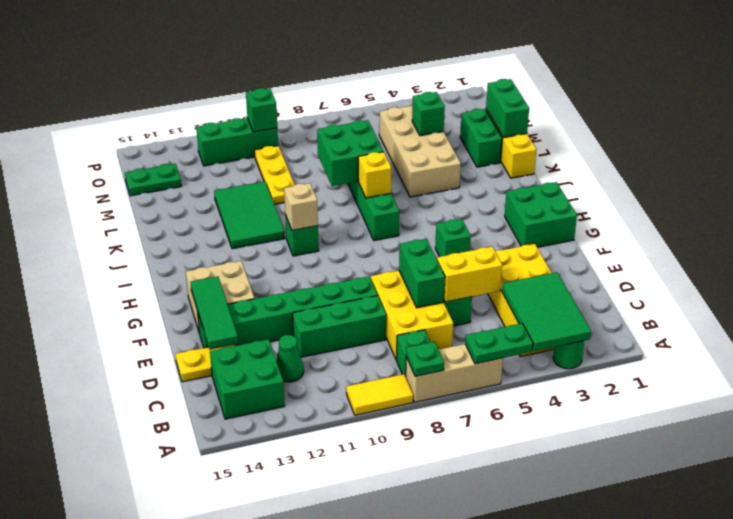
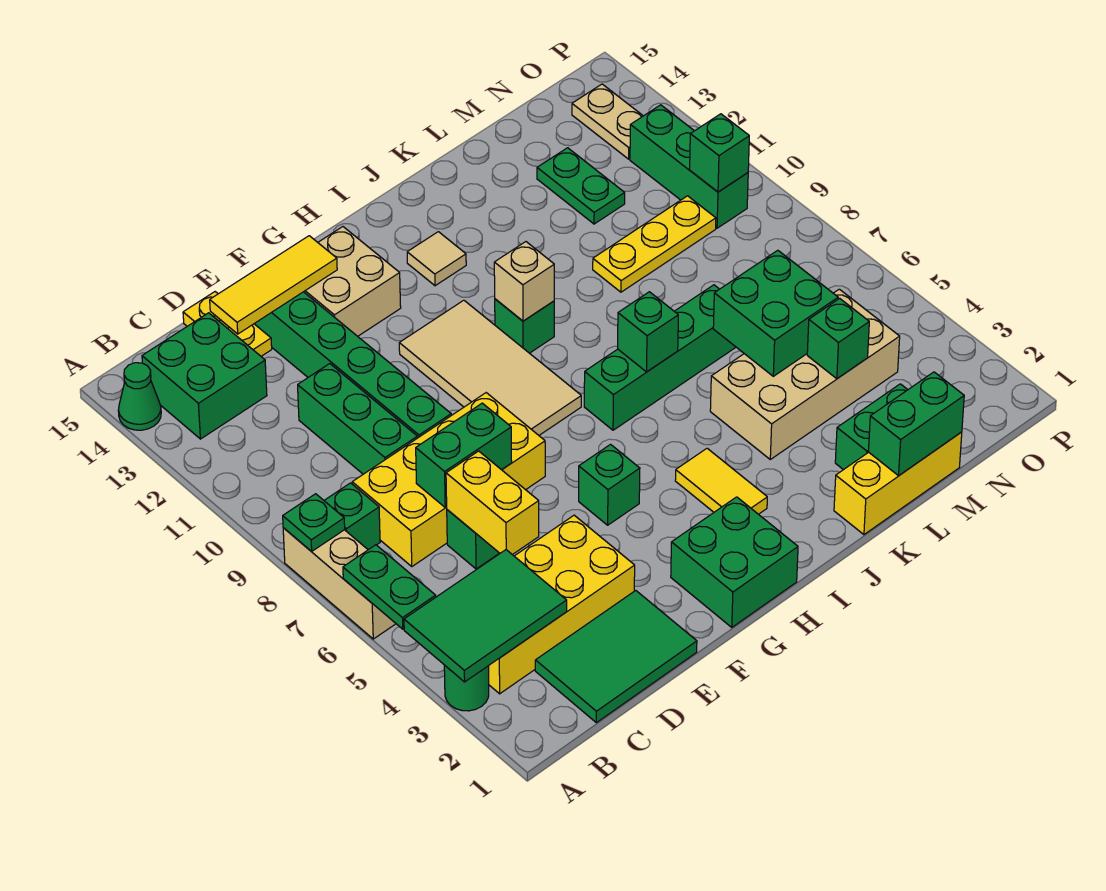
yellow tile A9:A10 level 1 -> yellow tile I3:I4 level 1
yellow brick C7:E8 level 1 -> yellow brick C7:F8 level 1
green cone C12 level 1 -> green cone A14 level 1
green tile D14:F14 level 2 -> yellow tile D14:F14 level 2
none -> tan tile G8:H11 level 1
none -> tan tile I13 level 1
yellow brick J7 level 2 -> green brick J7 level 2
green tile J11:L12 level 1 -> green tile C1:E2 level 1
green brick K7:L8 level 2 -> green brick L5:M6 level 2
green plate N14:N15 level 1 -> green plate M12:M13 level 1
none -> tan plate O13:O14 level 1

